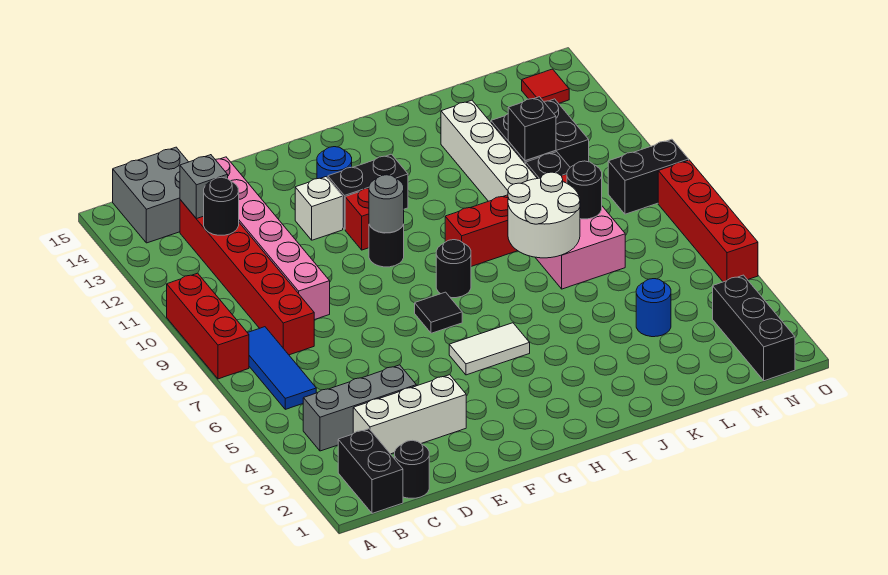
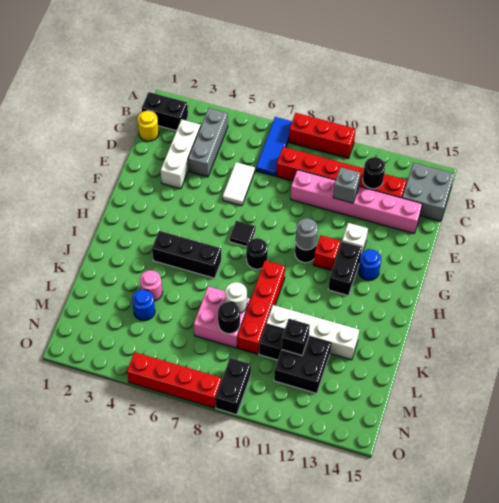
blue tile B6:B8 level 1 -> blue tile A7:C7 level 1
black round brick C1 level 1 -> yellow round brick C1 level 1
grey brick C13 level 2 -> grey brick D11 level 2
white tile G5:H5 level 1 -> white tile D6:E6 level 1
white round brick J7:K8 level 2 -> white round brick K8 level 2
none -> pink round brick K4 level 1
black brick N1:N3 level 1 -> black brick I4:I6 level 1
red tile N14 level 1 -> none

